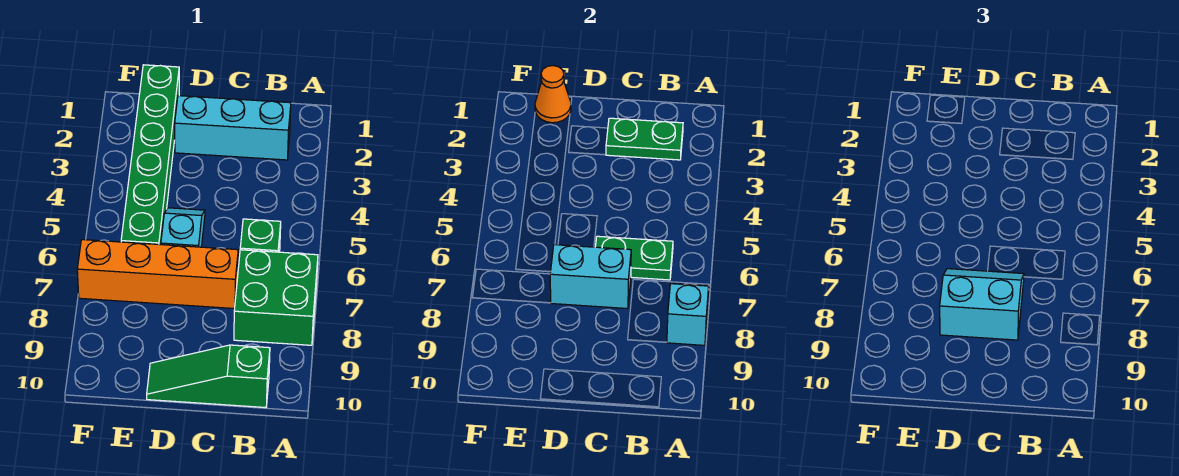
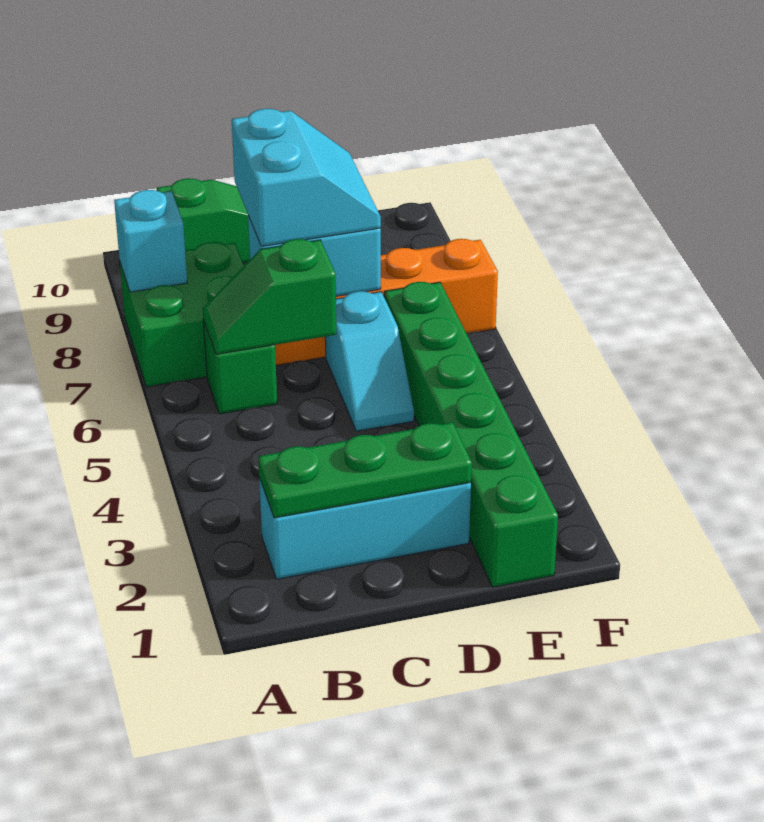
green plate B2:C2 level 2 -> green plate B2:D2 level 2
green plate B6:C6 level 2 -> green slope B6:C6 level 2 top C
cyan slope C7:D8 level 3 top 8 -> cyan slope C7:D8 level 3 top C
orange cone E1 level 2 -> none

